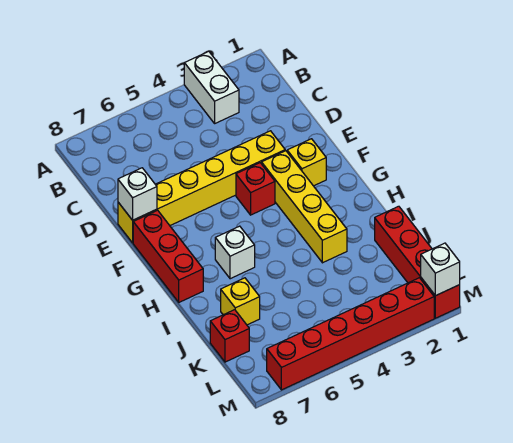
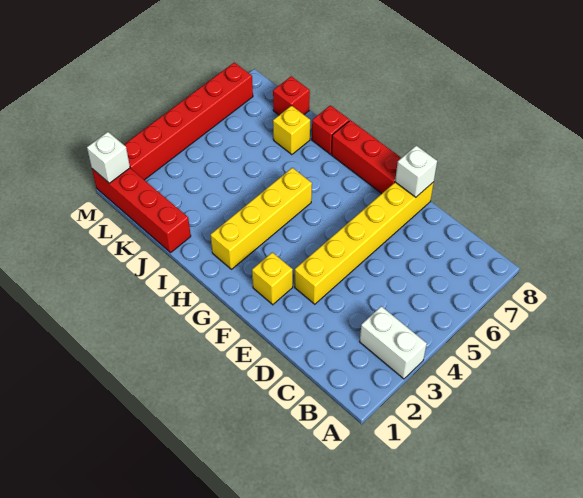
yellow brick F3:I3 level 1 -> yellow brick H2:H5 level 1
red brick F4 level 1 -> red brick I8 level 1
white brick H6 level 1 -> none

